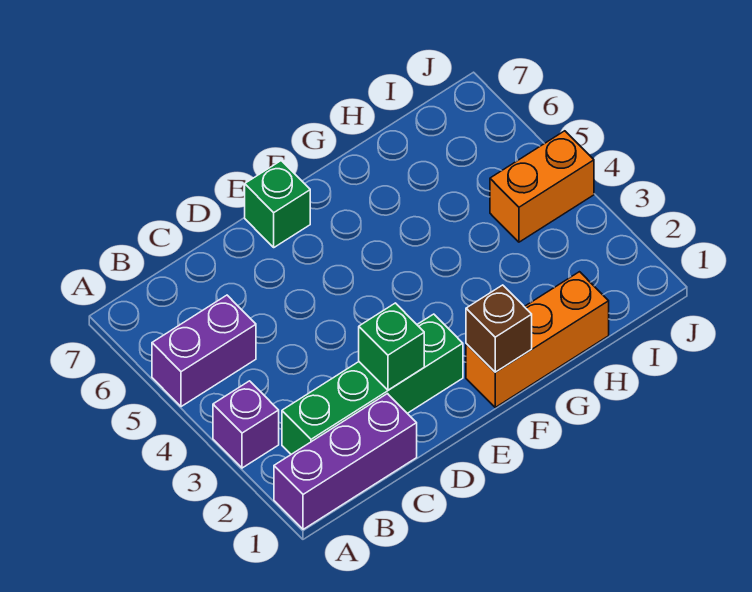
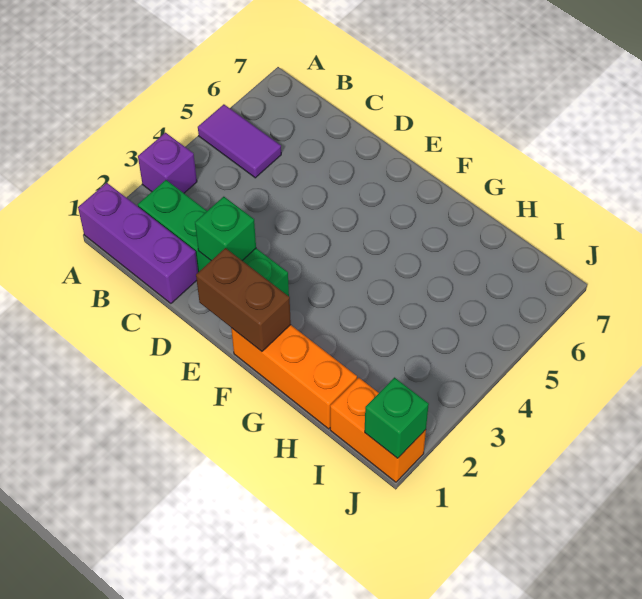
purple brick A5:B5 level 1 -> purple tile A5:B5 level 1
green brick E7 level 1 -> green brick J1 level 2
brown brick F1 level 2 -> brown brick E1:F1 level 2
orange brick I4:J4 level 1 -> orange brick I1:J1 level 1

